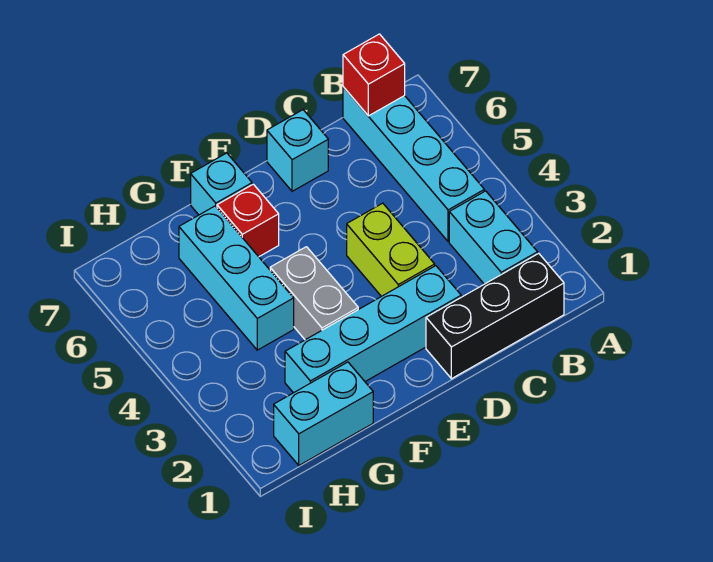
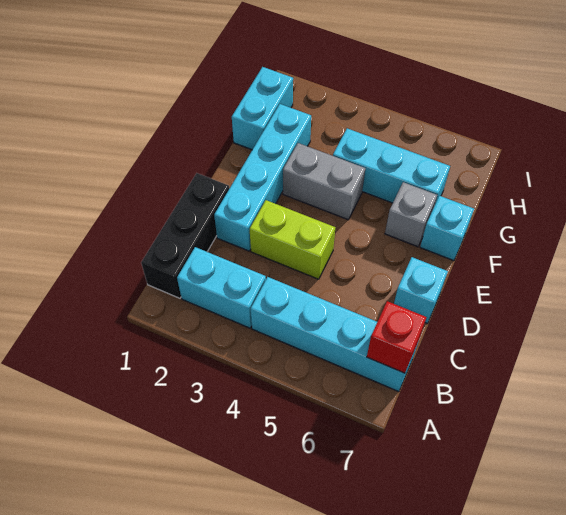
red brick F6 level 1 -> grey brick F6 level 1

